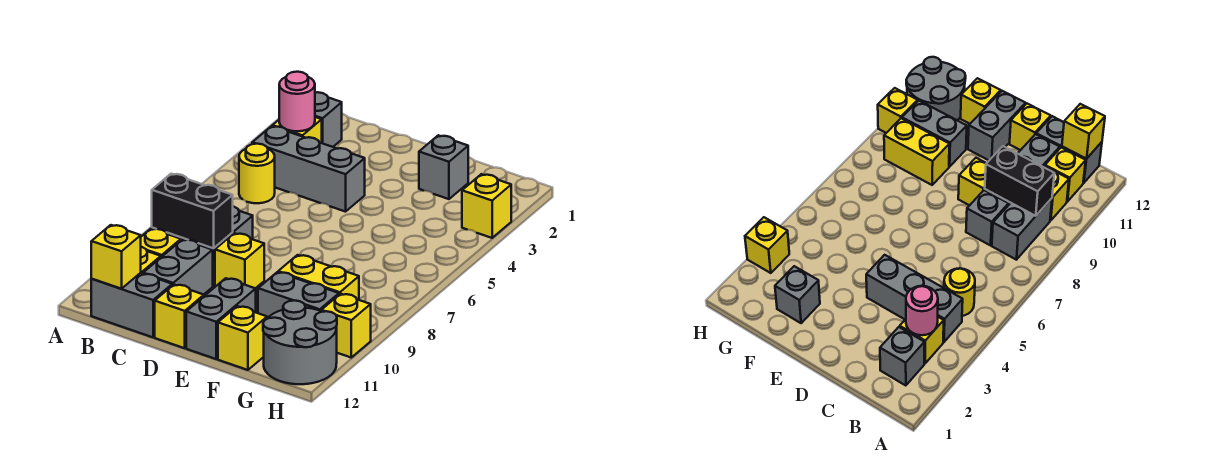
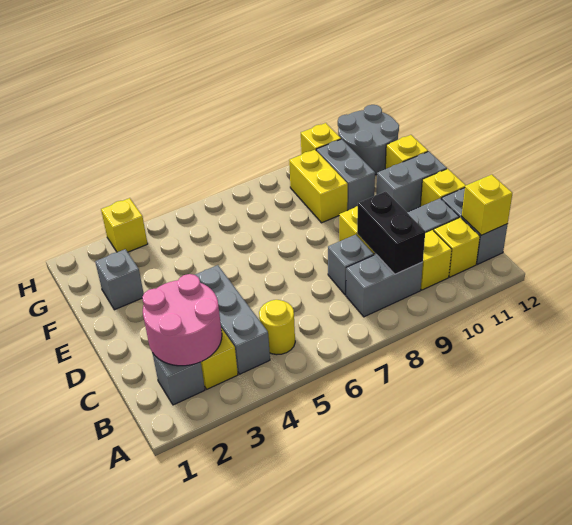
pink round brick B3 level 2 -> pink round brick B2:C3 level 2

